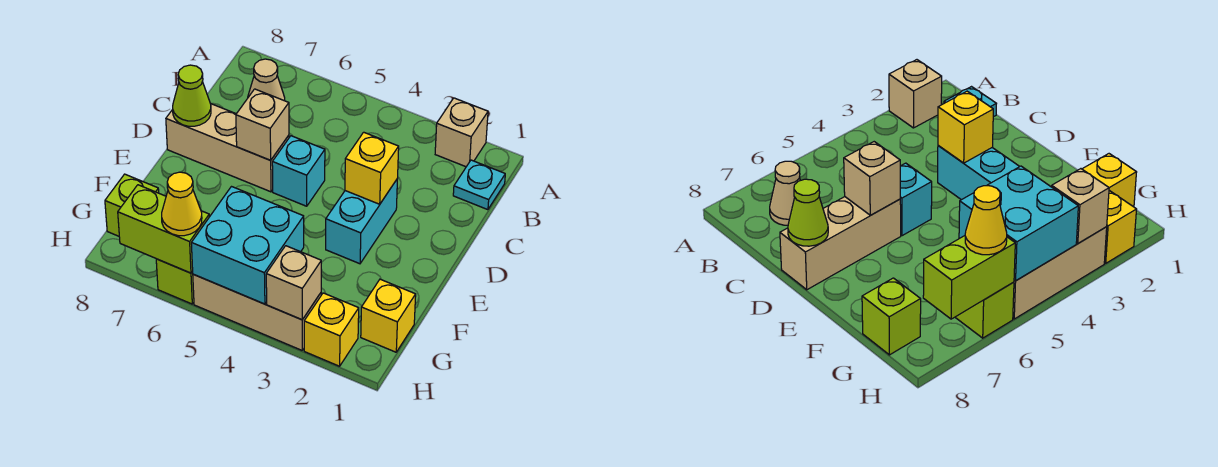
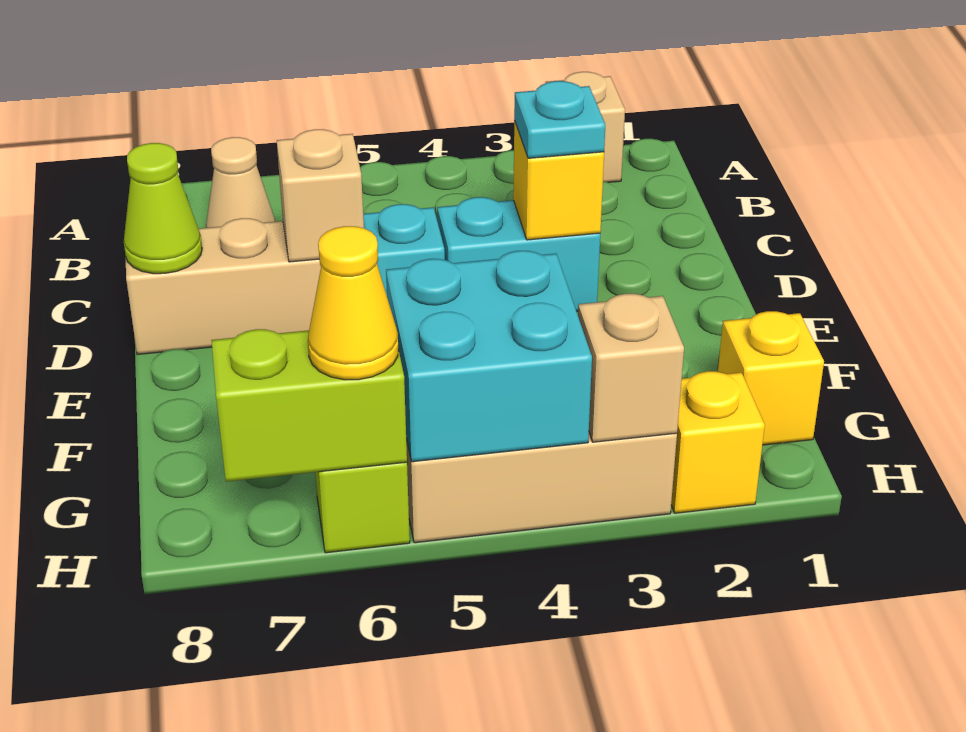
cyan plate B1 level 1 -> cyan plate D3 level 3
cyan brick D3:E3 level 1 -> cyan brick D3:D4 level 1
lime brick G8 level 1 -> none

